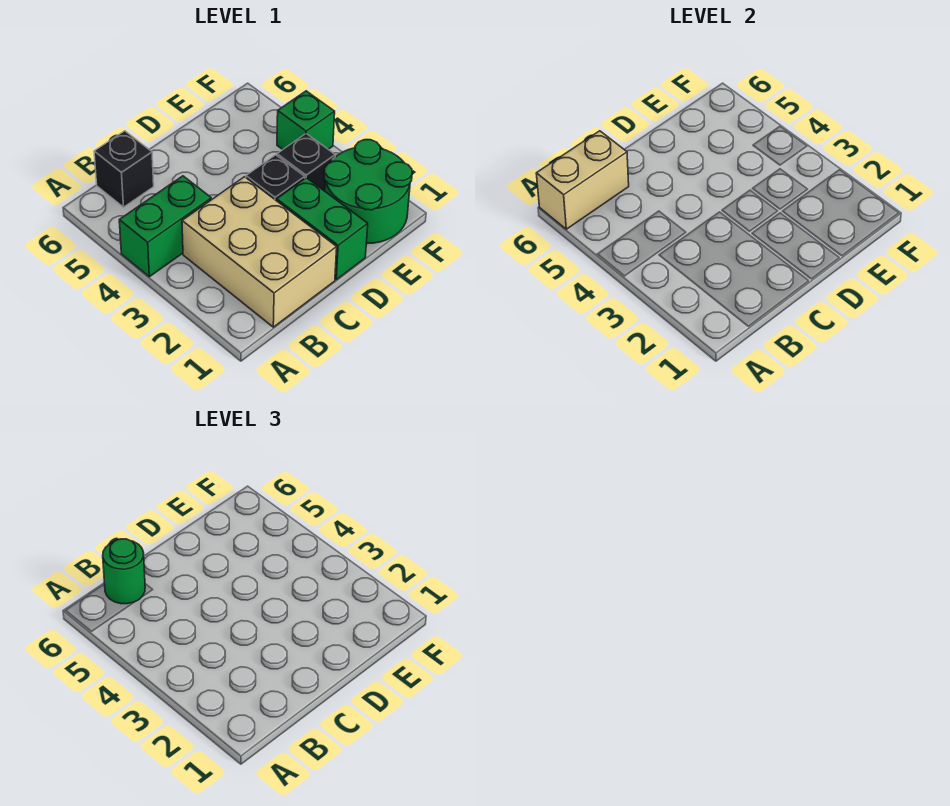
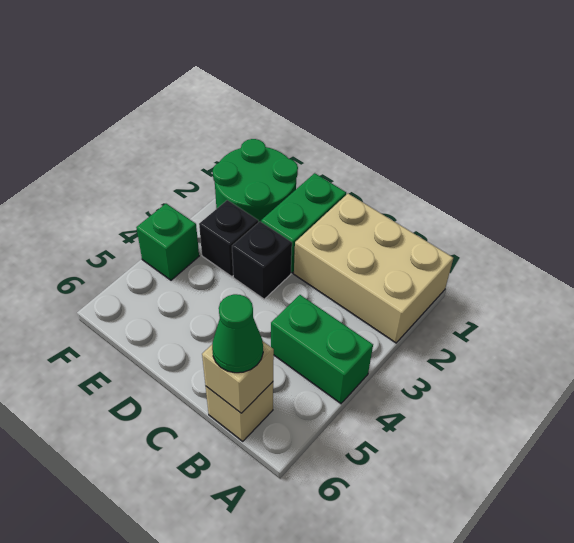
tan brick A6:B6 level 2 -> tan brick B6 level 2
tan brick B1:C3 level 1 -> tan brick A1:C2 level 1
black brick B6 level 1 -> tan brick B6 level 1
green round brick B6 level 3 -> green cone B6 level 3

